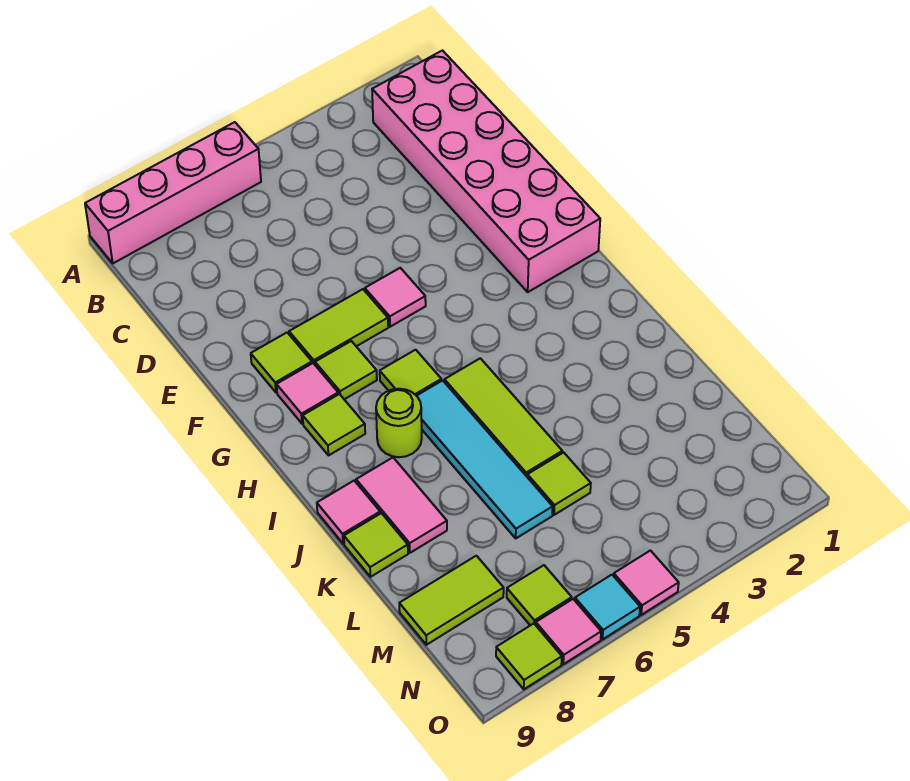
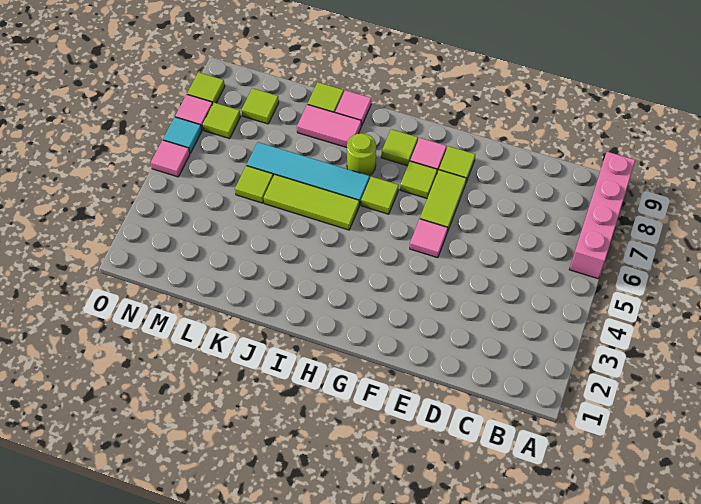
pink brick B1:G2 level 1 -> none
lime tile M8:M9 level 1 -> lime tile M8 level 1

